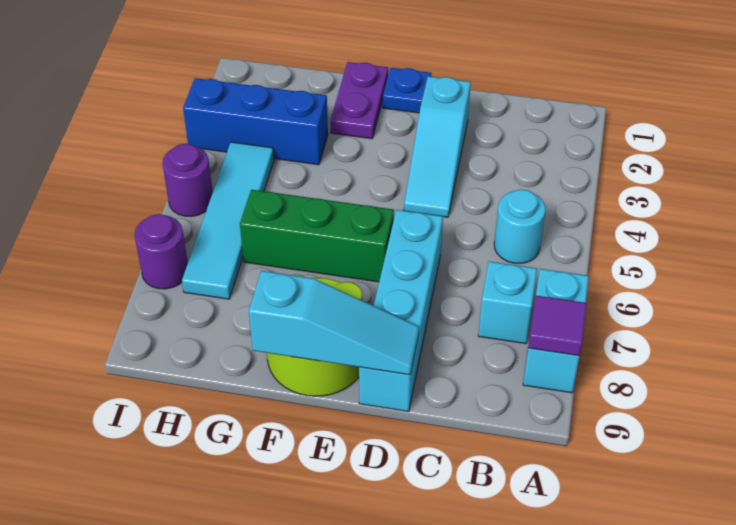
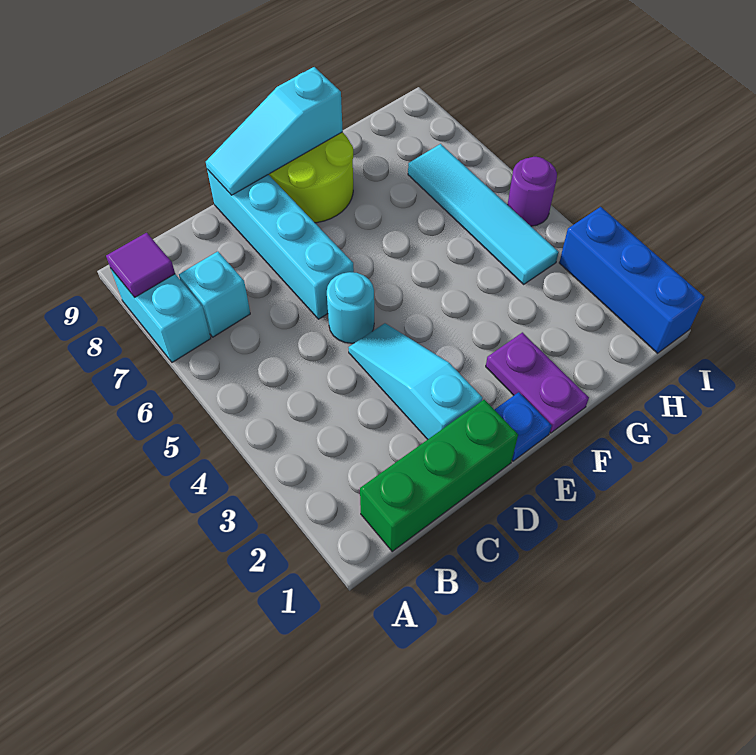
cyan round brick B5 level 1 -> cyan round brick D5 level 1
green brick E6:G6 level 1 -> green brick B1:D1 level 1
blue brick G3:I3 level 1 -> blue brick I1:I3 level 1
purple round brick I7 level 1 -> none

